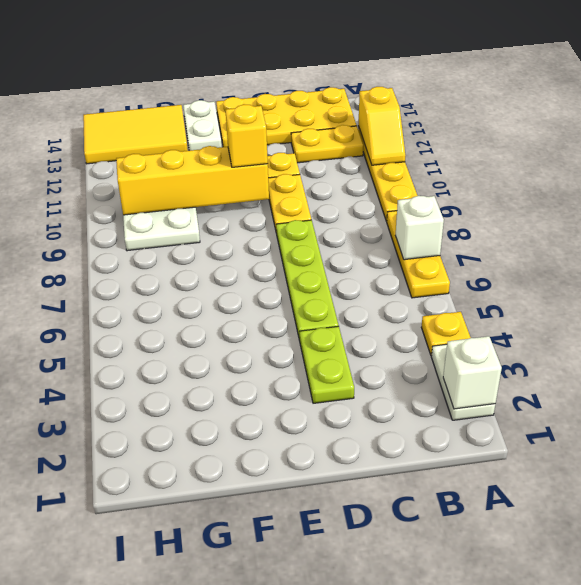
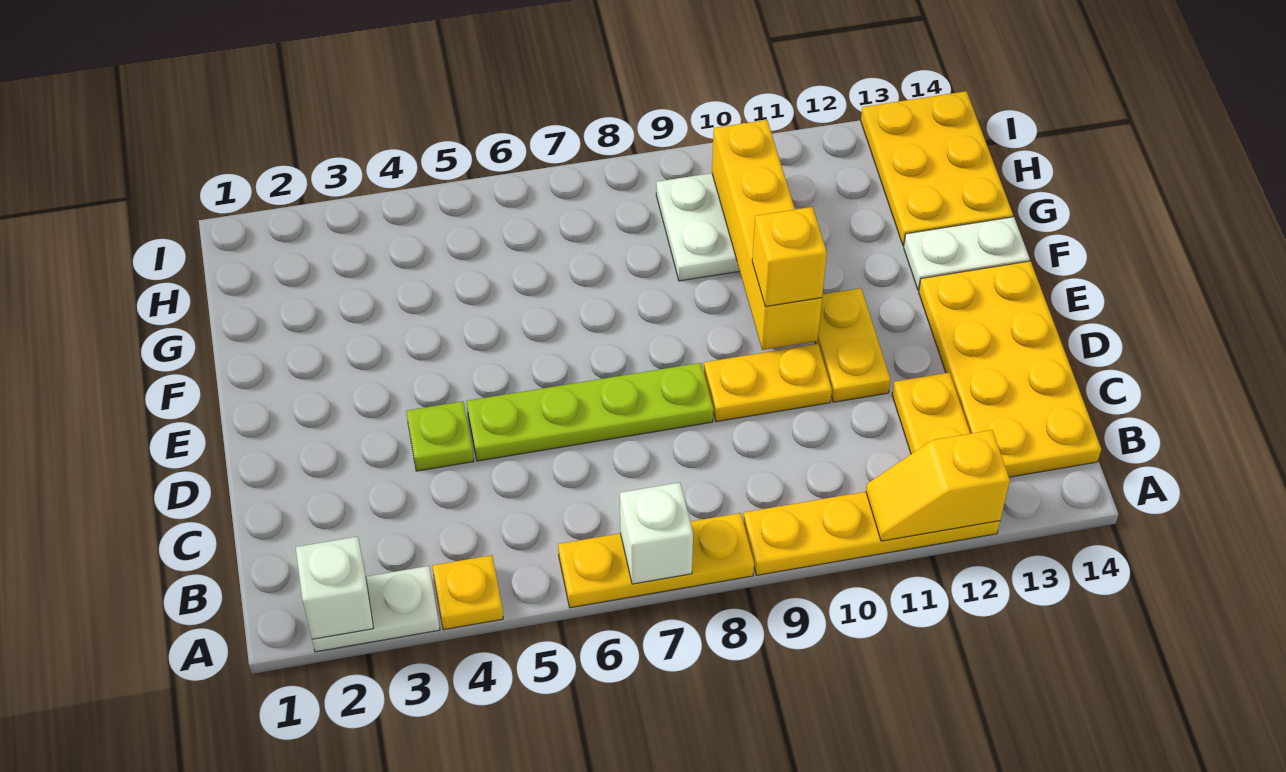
lime plate D3:D4 level 1 -> lime plate D4 level 1
yellow tile G13:I14 level 1 -> yellow plate G13:I14 level 1

